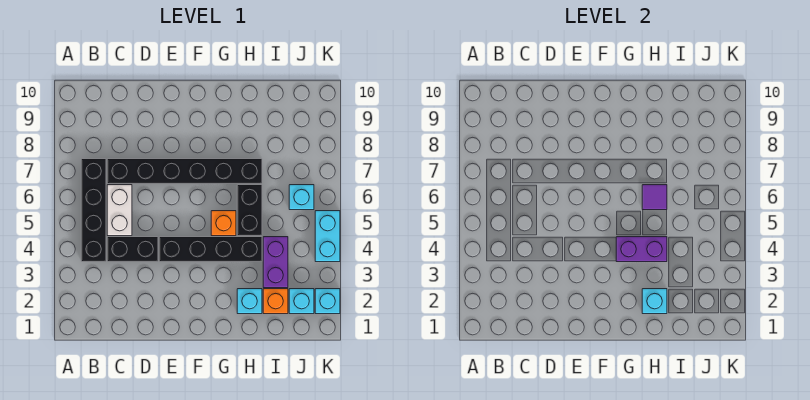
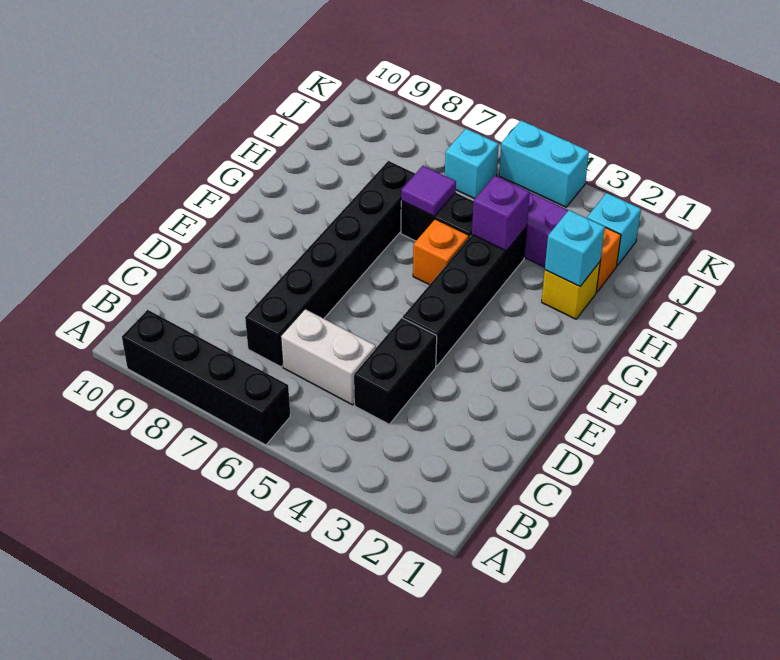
black brick B4:B7 level 1 -> black brick A6:A9 level 1
purple brick G4:H4 level 2 -> purple brick H4 level 2
cyan brick H2 level 1 -> yellow brick H2 level 1
cyan brick K2 level 1 -> none

